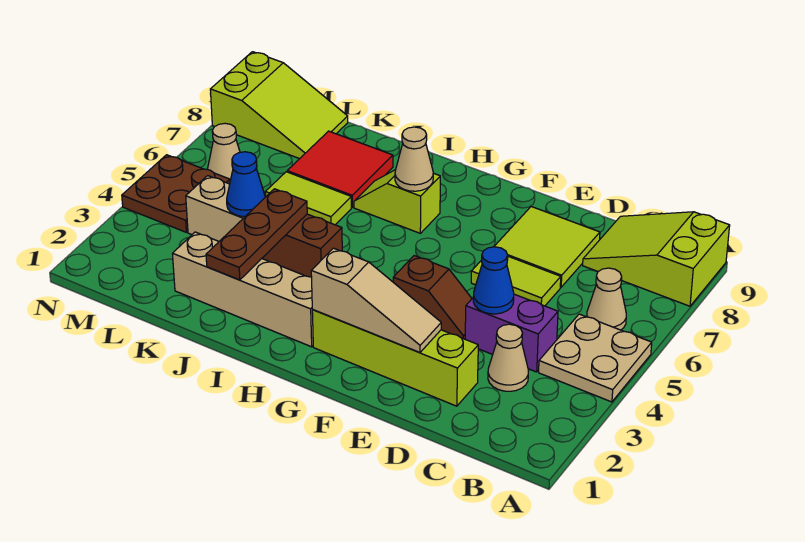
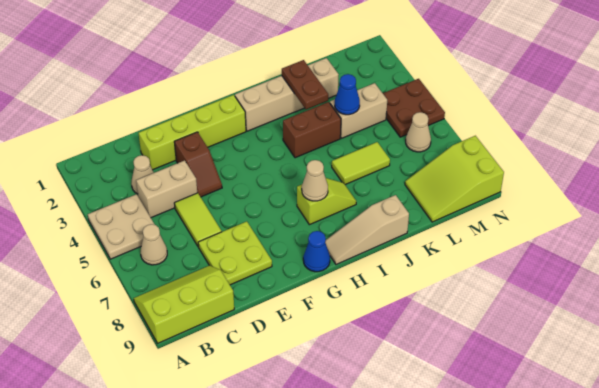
lime slope A8:C9 level 1 top A -> lime slope A8:C9 level 1 top 9
purple brick C4:D4 level 1 -> tan brick C4:D4 level 1
blue cone D4 level 2 -> blue cone G9 level 1
lime tile D6:E6 level 1 -> lime tile D5:D6 level 1
lime tile D7:E8 level 1 -> lime plate D7:E8 level 1
tan slope E2:G2 level 2 top G -> tan slope H9:J9 level 1 top J
brown slope E4:F4 level 1 top F -> brown slope E3:E4 level 1 top 3
brown plate J2:J4 level 2 -> brown plate J2:J3 level 2
red tile J7:K8 level 1 -> none

